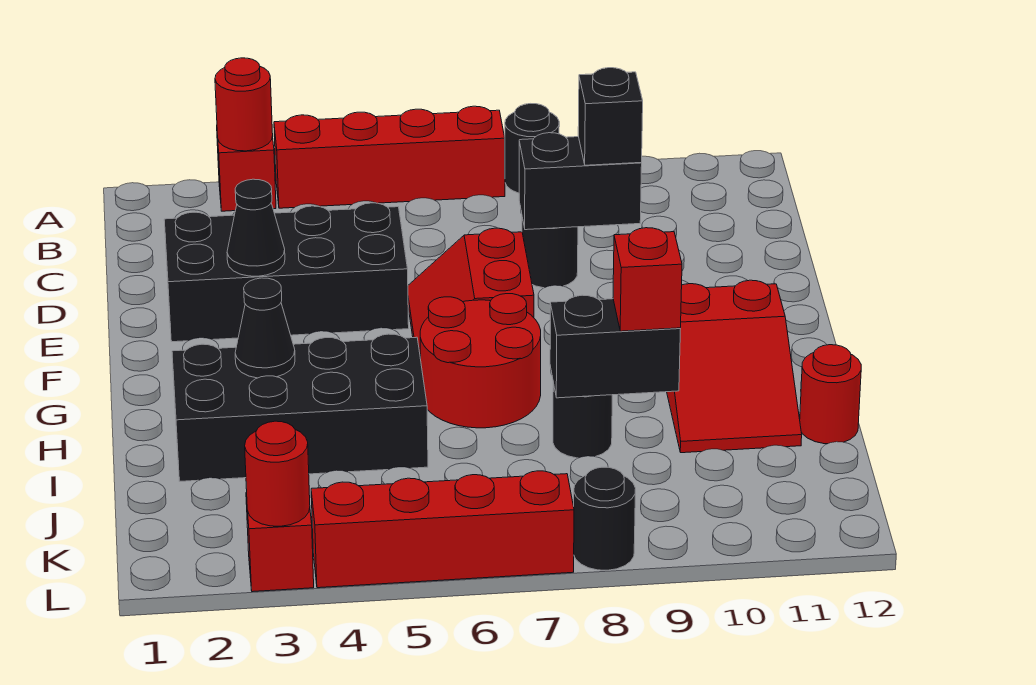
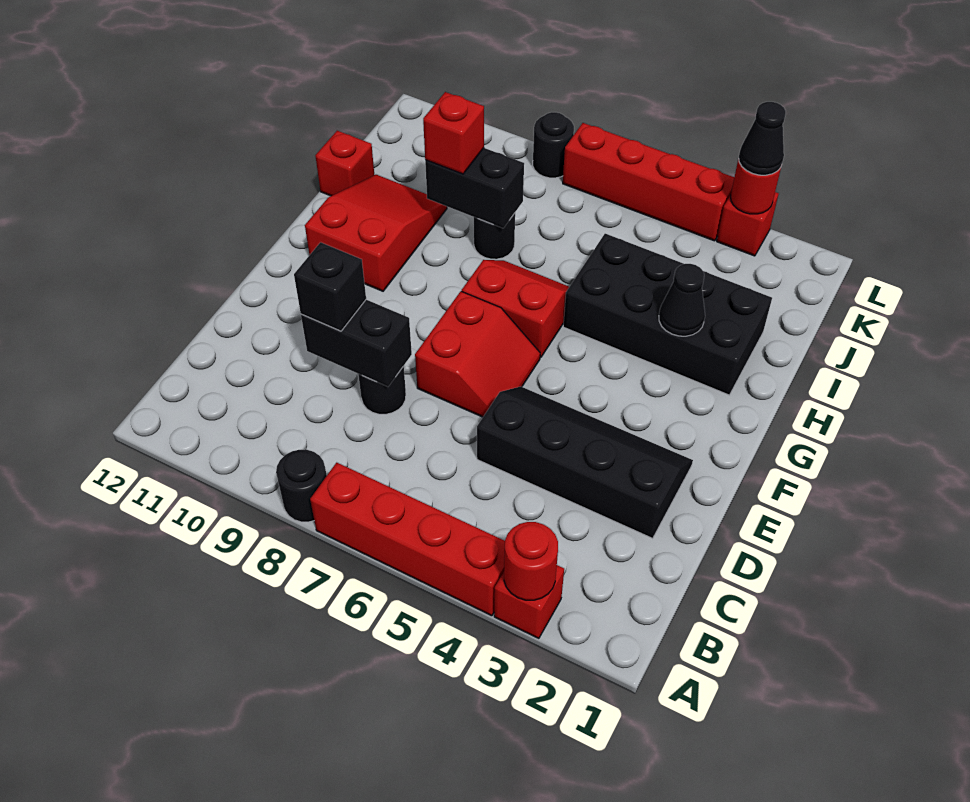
black brick D2:E5 level 1 -> black slope D2:E5 level 1 top D
black cone E3 level 2 -> black cone L3 level 3
red round brick G6:H7 level 1 -> red slope G6:H7 level 1 top G
red round brick I12 level 1 -> red brick I12 level 1

